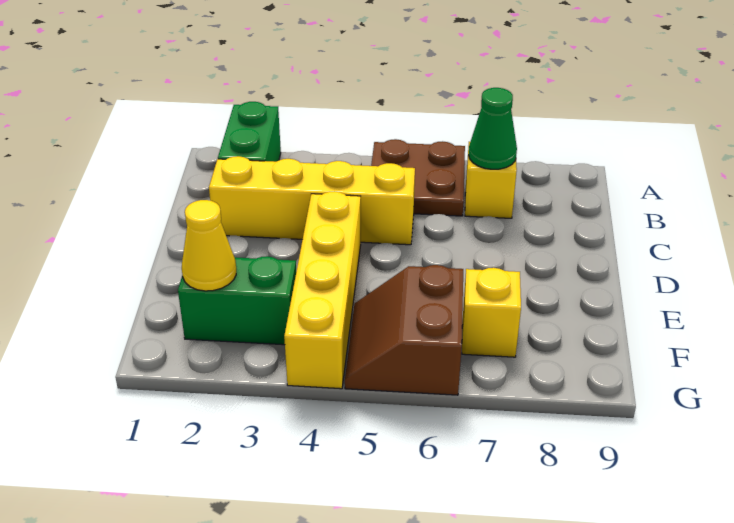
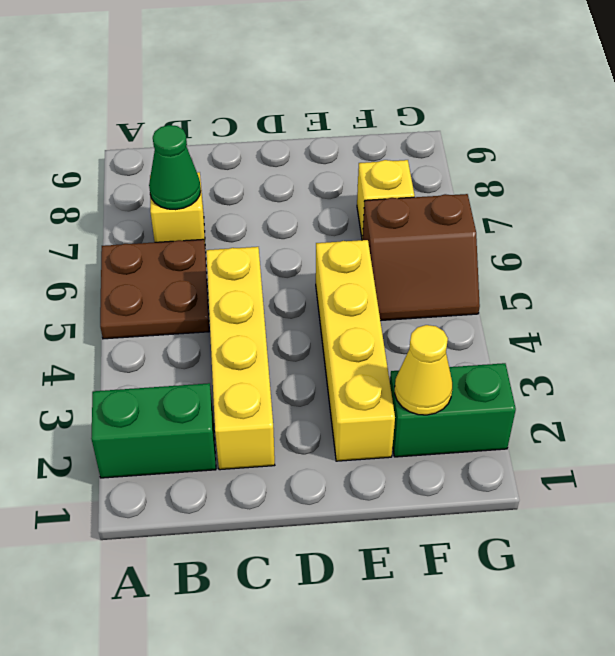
yellow brick D4:G4 level 1 -> yellow brick E2:E5 level 1
green brick F2:F3 level 1 -> green brick F2:G2 level 1

